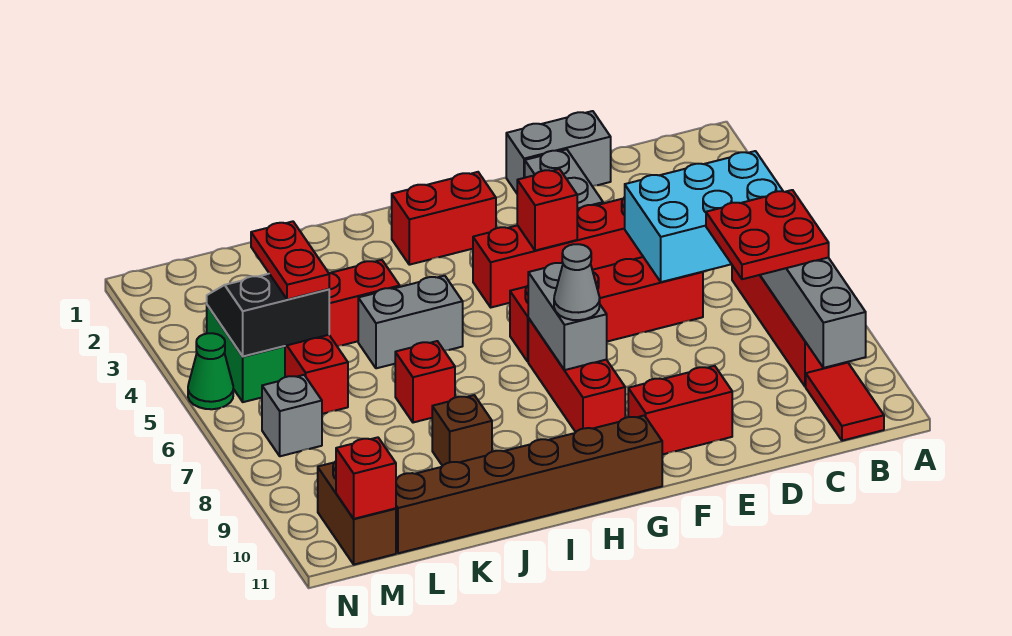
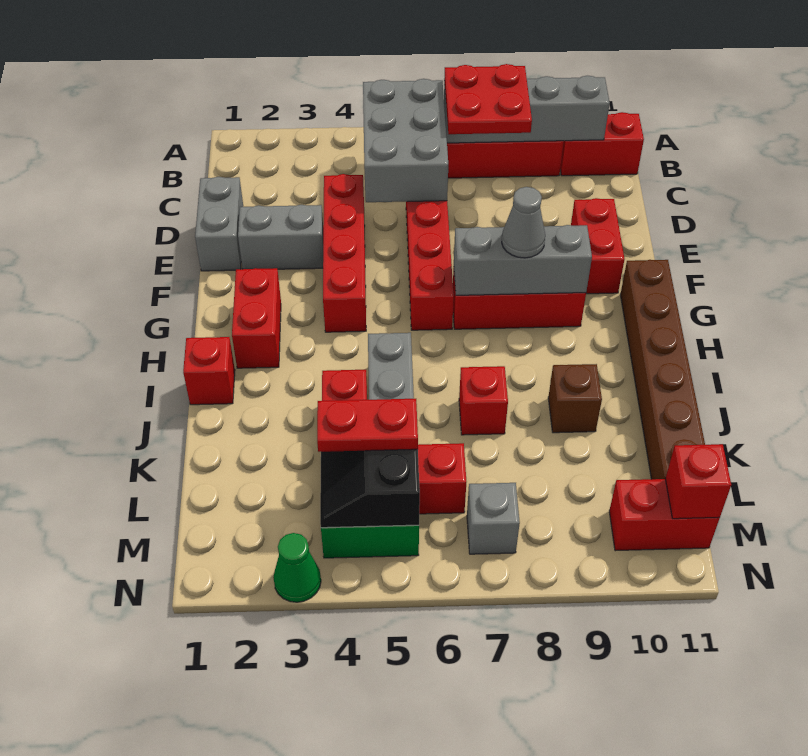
cyan brick B5:D6 level 2 -> grey brick B5:D6 level 2
red tile B10:B11 level 1 -> red brick B10:B11 level 1
red brick F4 level 2 -> red brick I1 level 1
grey brick G7:G8 level 2 -> grey brick G7:G9 level 2
brown brick M10:M11 level 1 -> red brick M10:M11 level 1
green cone N5 level 1 -> green cone N3 level 1

